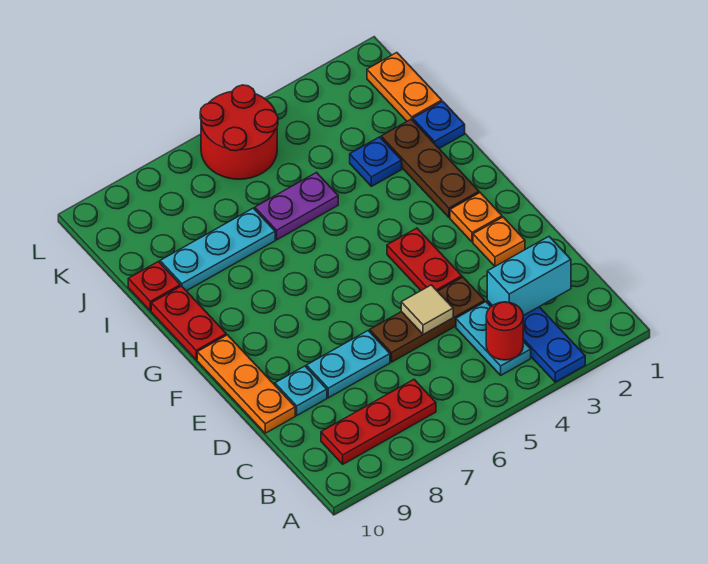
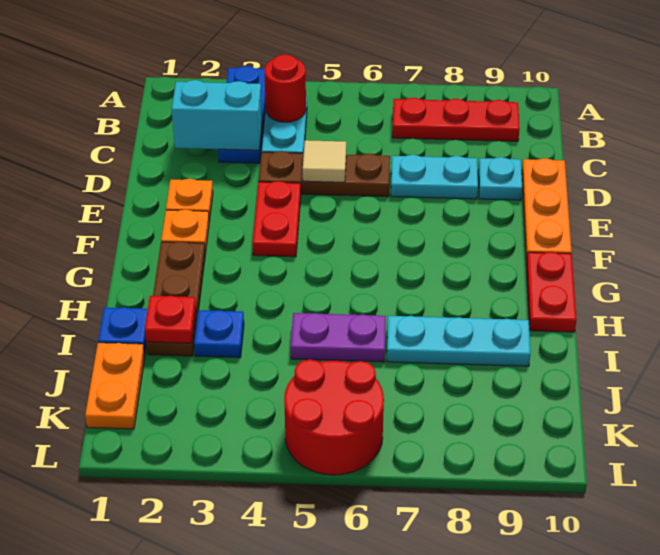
red plate I10 level 1 -> red plate I2 level 2

